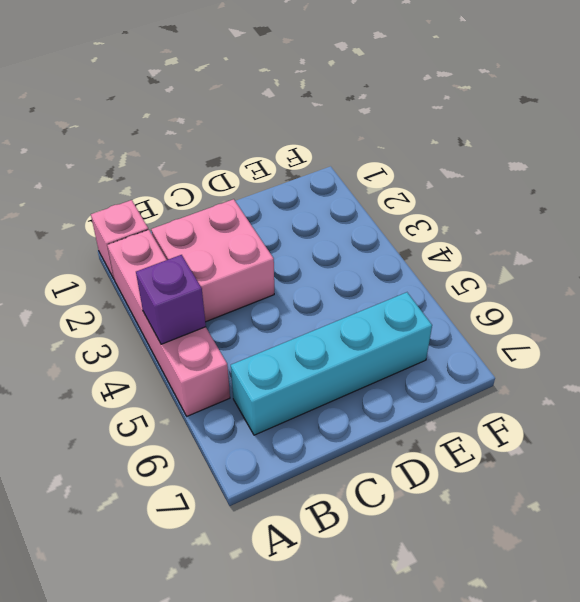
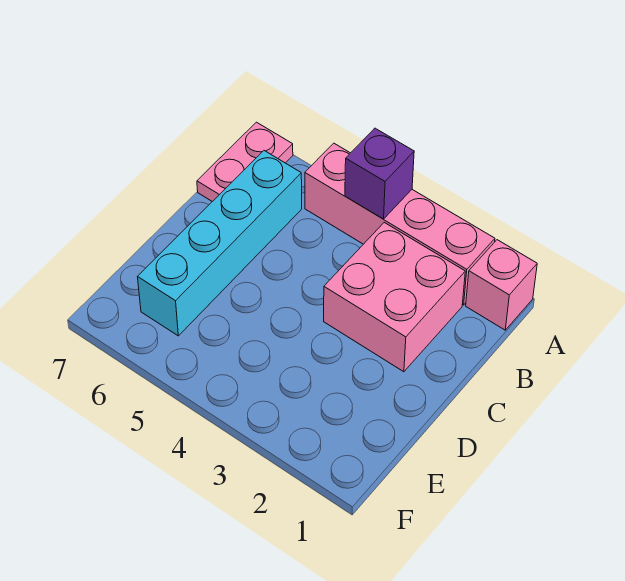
none -> pink plate A7:B7 level 1

